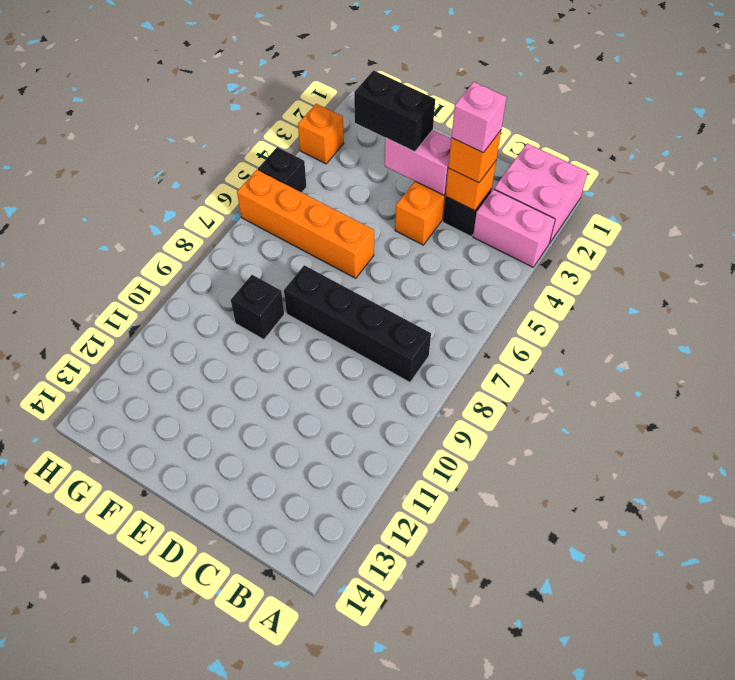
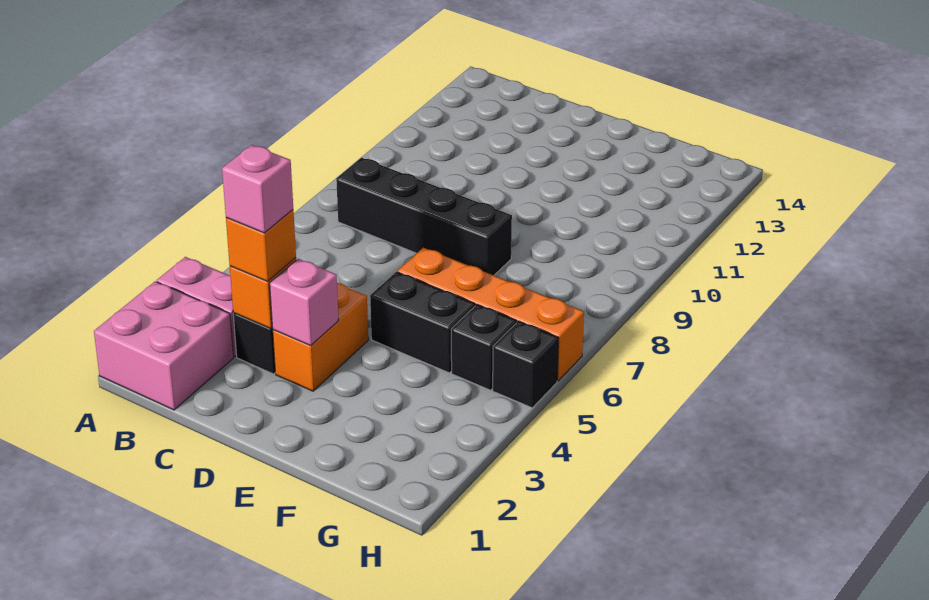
pink brick D3:E3 level 2 -> pink brick D3 level 2
black brick E3:F3 level 3 -> black brick E5:F5 level 1
black brick F9 level 1 -> black brick G5 level 1
orange brick H3 level 1 -> none

